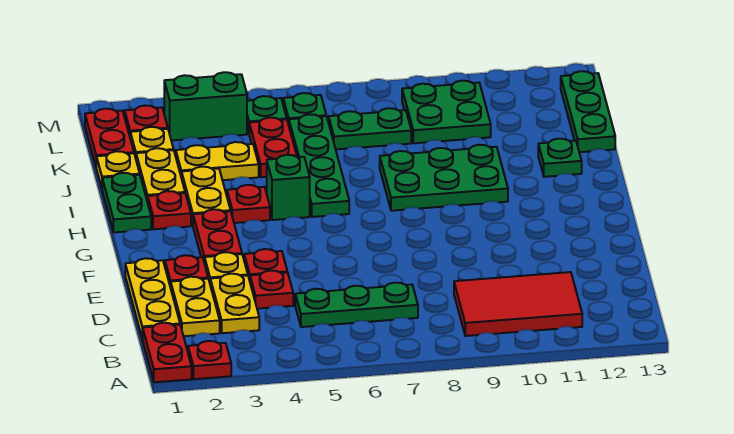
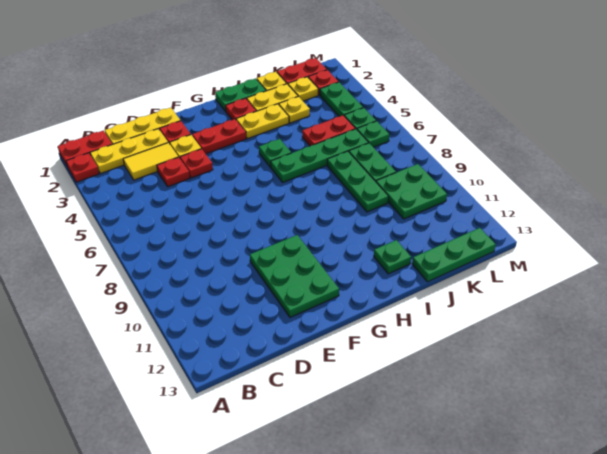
red tile B9:C11 level 1 -> none
yellow plate C2:D2 level 1 -> yellow plate B2:D2 level 1
yellow plate C3:D3 level 1 -> yellow tile C3:D3 level 1
green plate C5:C7 level 1 -> green plate J7:J9 level 1
red plate H4 level 1 -> none
green brick H5 level 1 -> green plate H5 level 1
green plate H8:I10 level 1 -> green plate E10:F12 level 1
yellow plate J3:J4 level 1 -> yellow plate J3 level 1
green brick L3:L4 level 1 -> green plate L3:L4 level 1

